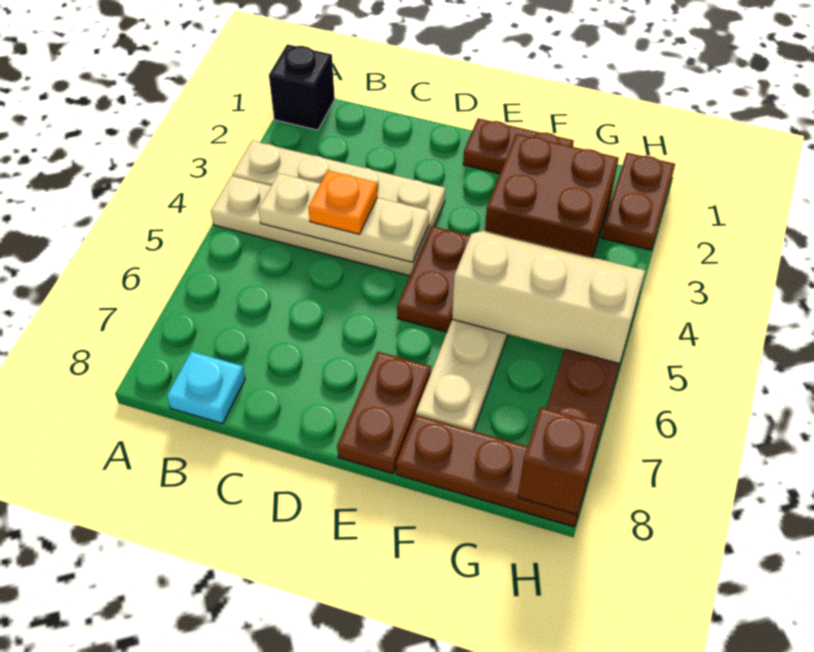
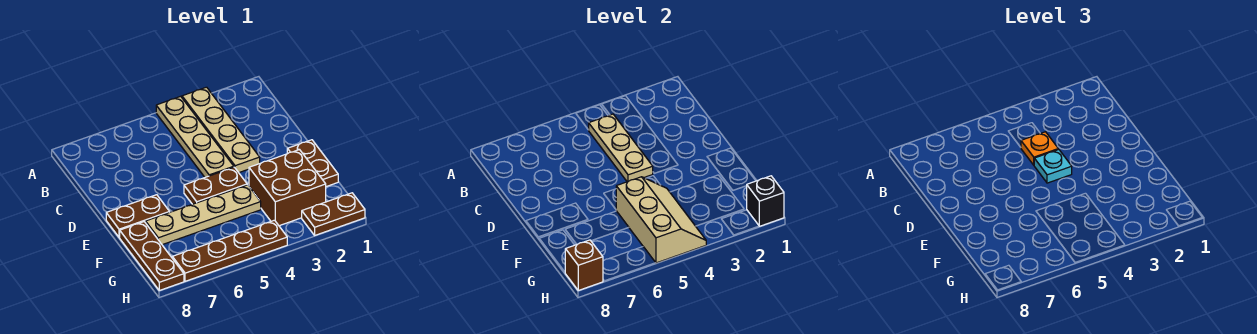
black brick A1 level 1 -> black brick H1 level 2
cyan plate B8 level 1 -> cyan plate D4 level 3

